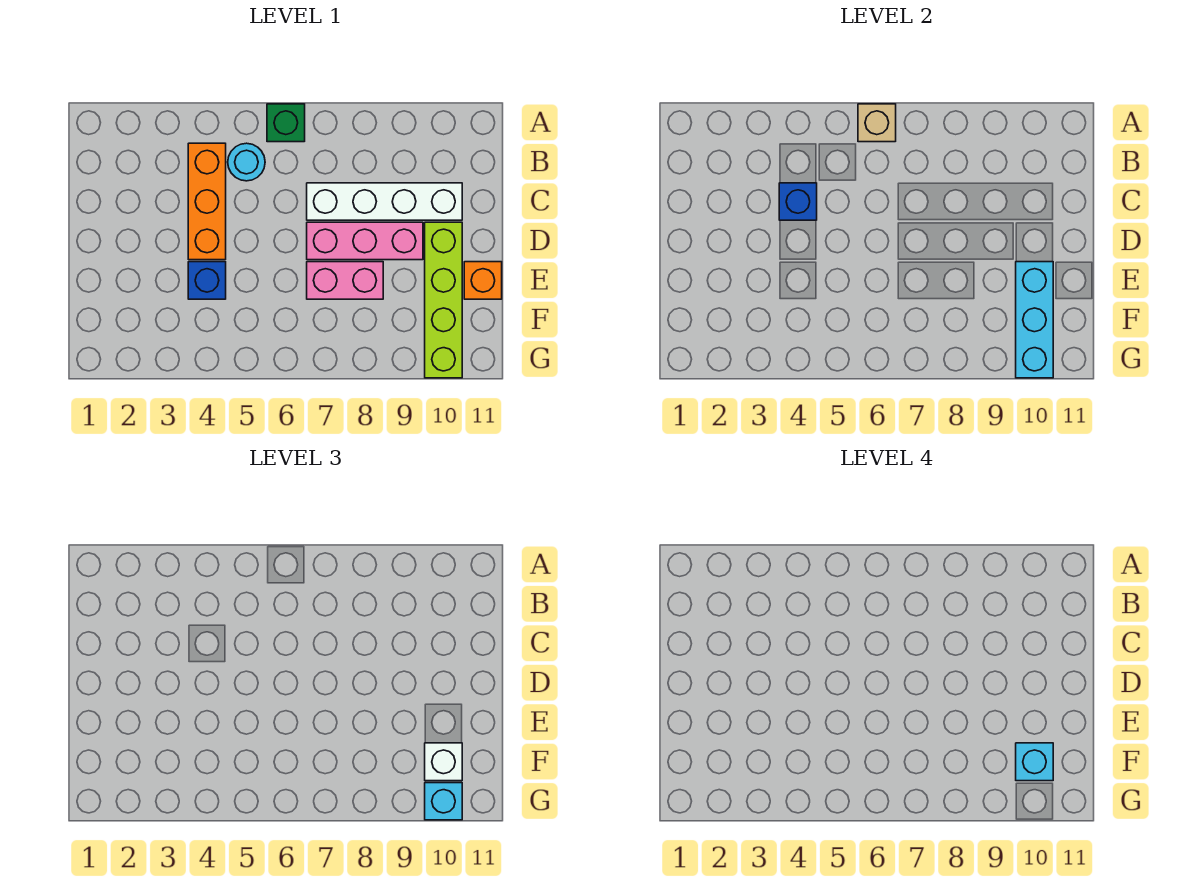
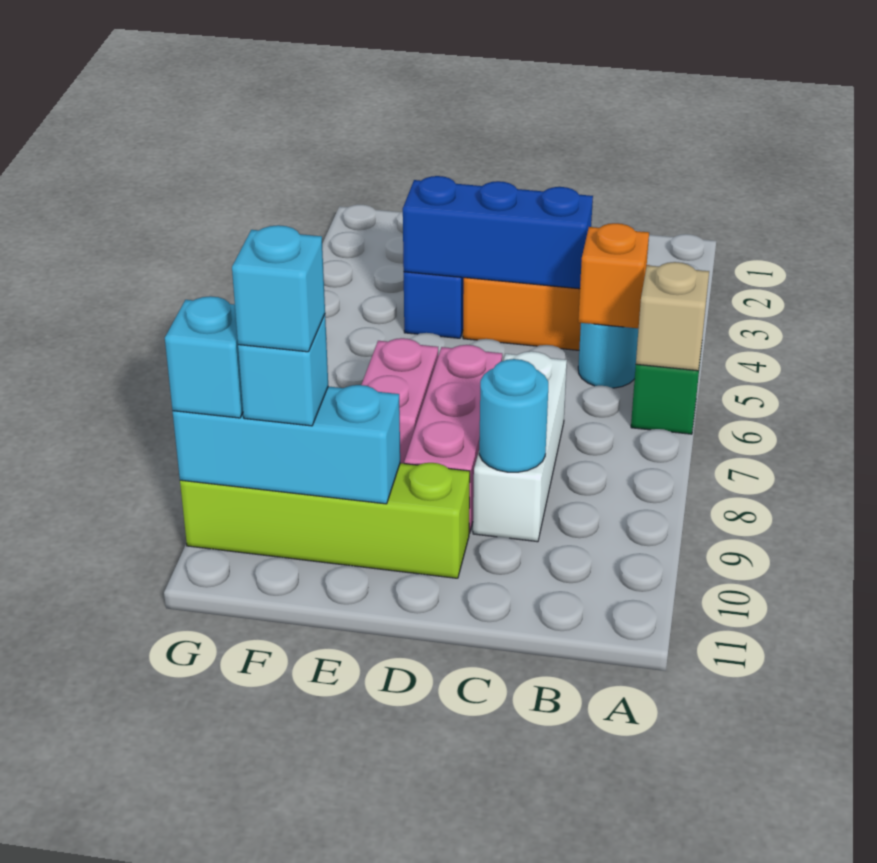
blue brick C4 level 2 -> blue brick C4:E4 level 2
white brick C7:C10 level 1 -> white brick C7:C9 level 1
none -> cyan round brick C9 level 2
orange brick E11 level 1 -> orange brick B5 level 2
white brick F10 level 3 -> cyan brick F10 level 3

